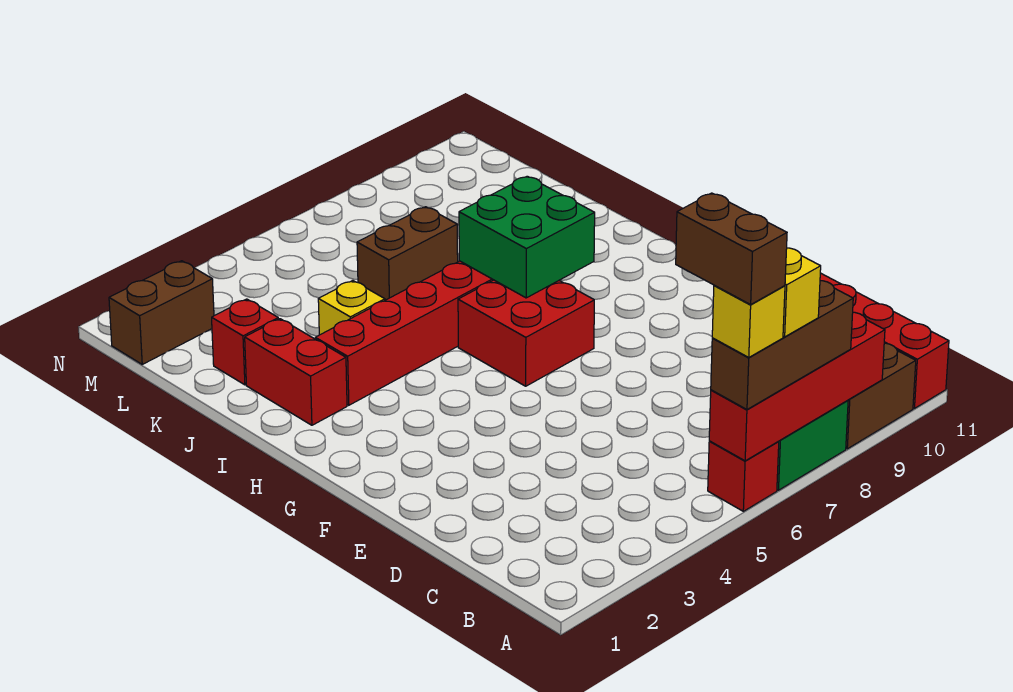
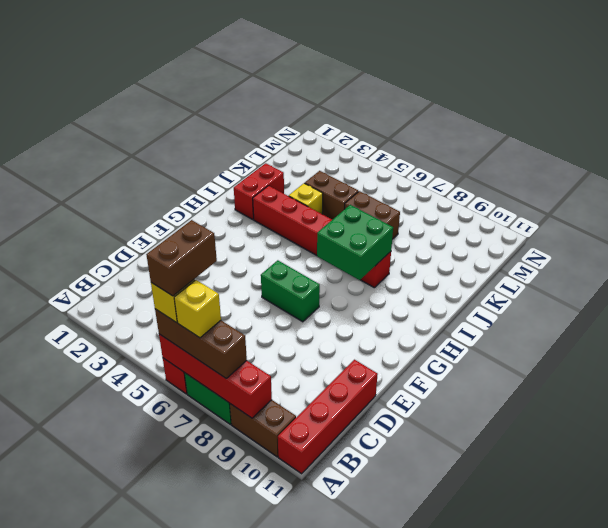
none -> green brick F6:F7 level 1
red brick G6:H7 level 1 -> none
red brick K2 level 1 -> none
brown brick M1:M2 level 1 -> brown brick K4:K5 level 1

